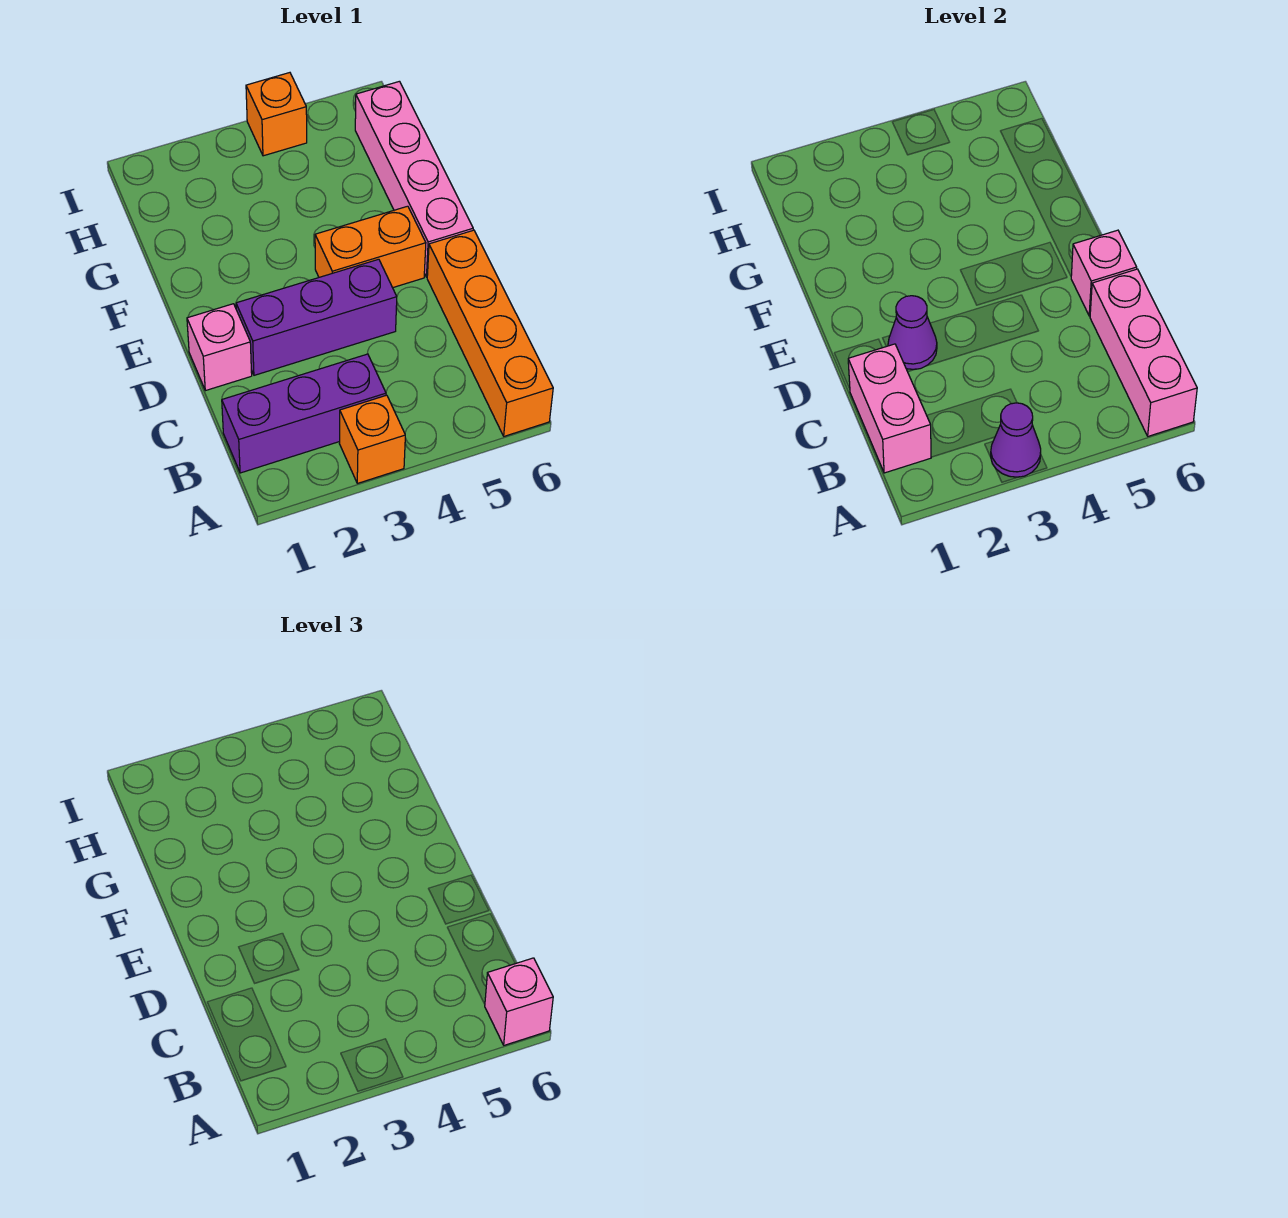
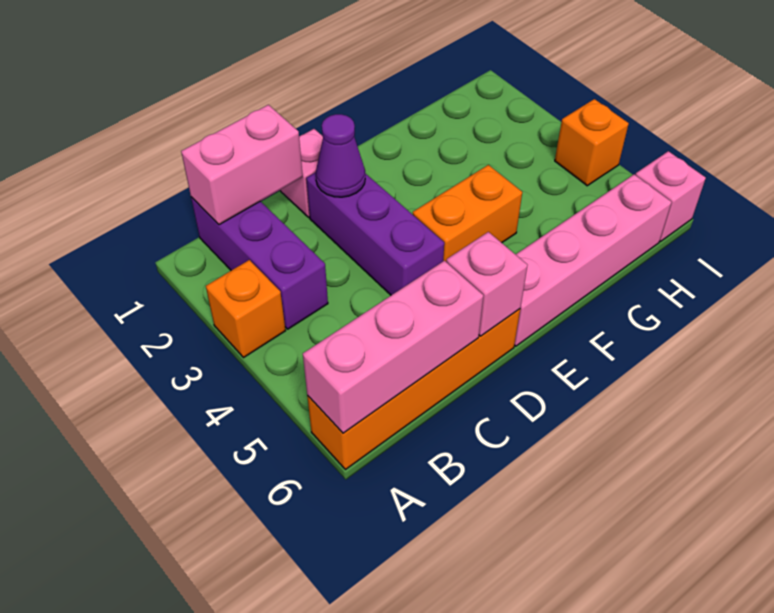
purple cone A3 level 2 -> none
pink brick A6 level 3 -> pink brick I6 level 1
orange brick E4:E5 level 1 -> orange brick E4:F4 level 1

